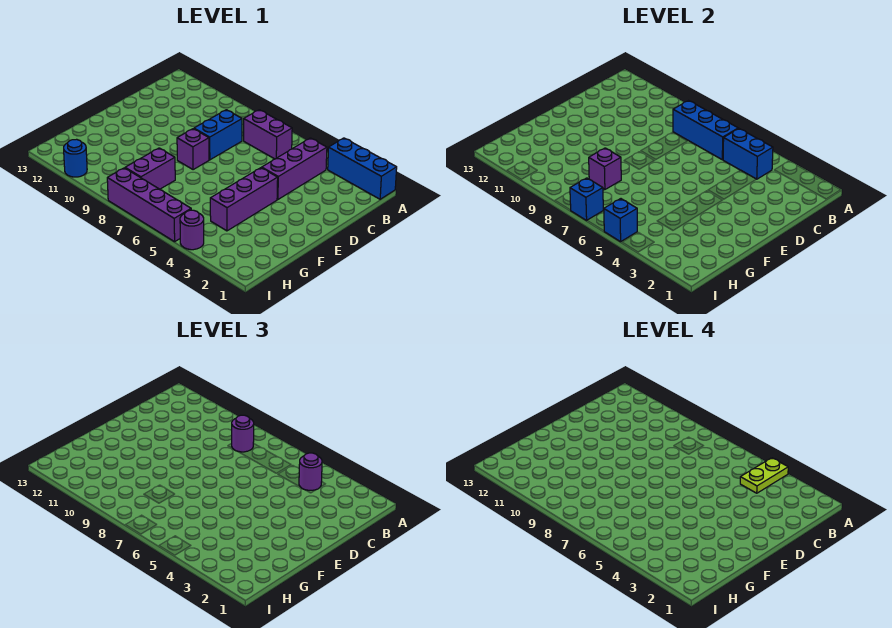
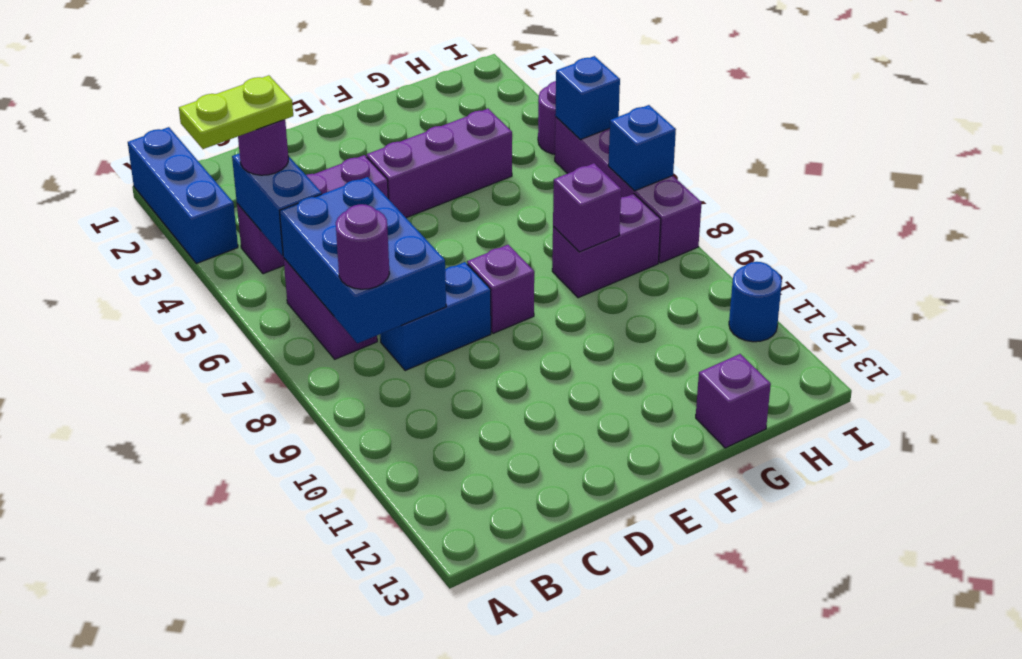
blue brick B6:B8 level 2 -> blue brick B6:C8 level 2
none -> purple brick G13 level 1

